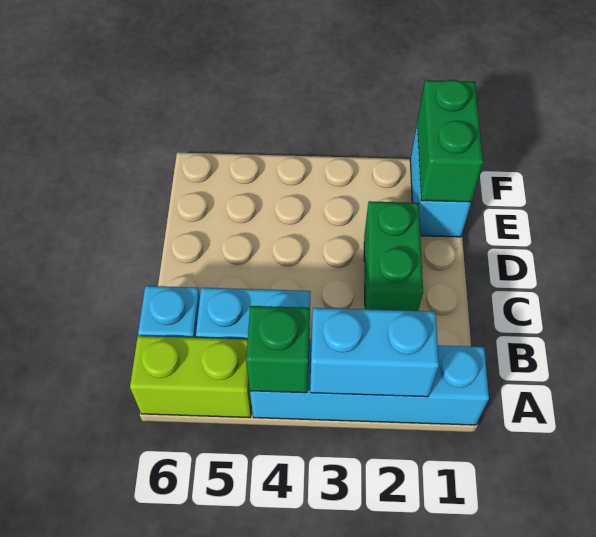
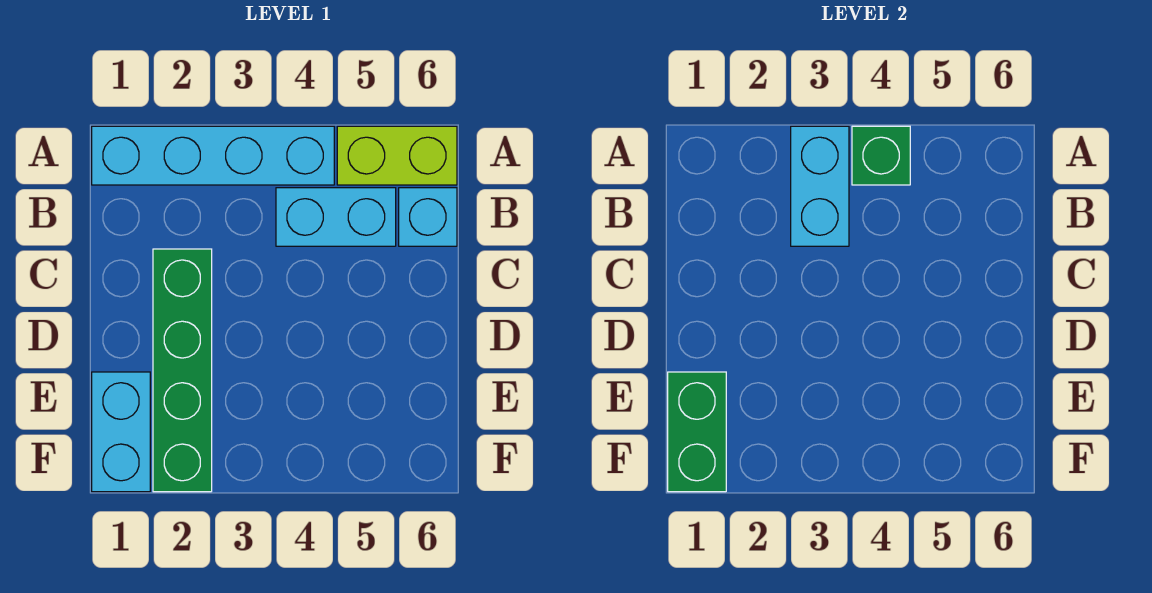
cyan brick A2:A3 level 2 -> cyan brick A3:B3 level 2
green brick C2:D2 level 1 -> green brick C2:F2 level 1

